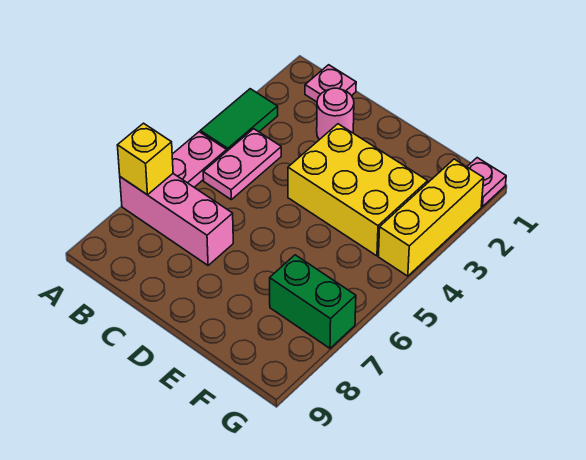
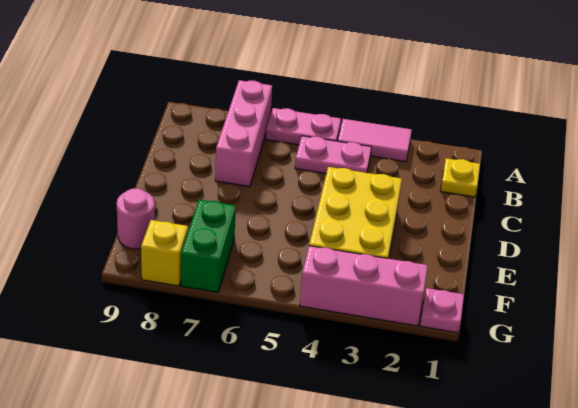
green tile A3:A4 level 1 -> pink tile A3:A4 level 1
yellow brick A7 level 2 -> yellow brick G8 level 1
pink plate B1 level 1 -> yellow plate B1 level 1
pink round brick C2 level 1 -> pink round brick F9 level 1
yellow brick G2:G4 level 1 -> pink brick G2:G4 level 1

